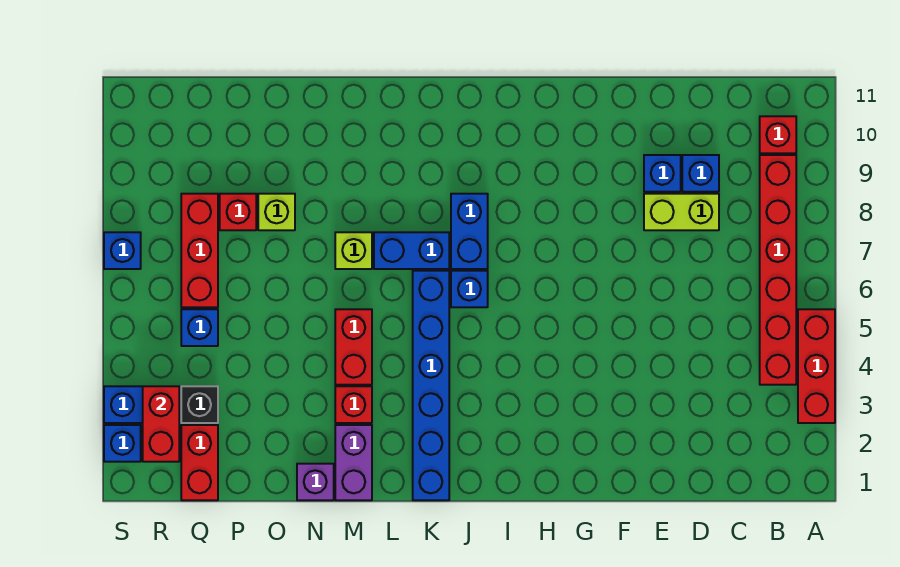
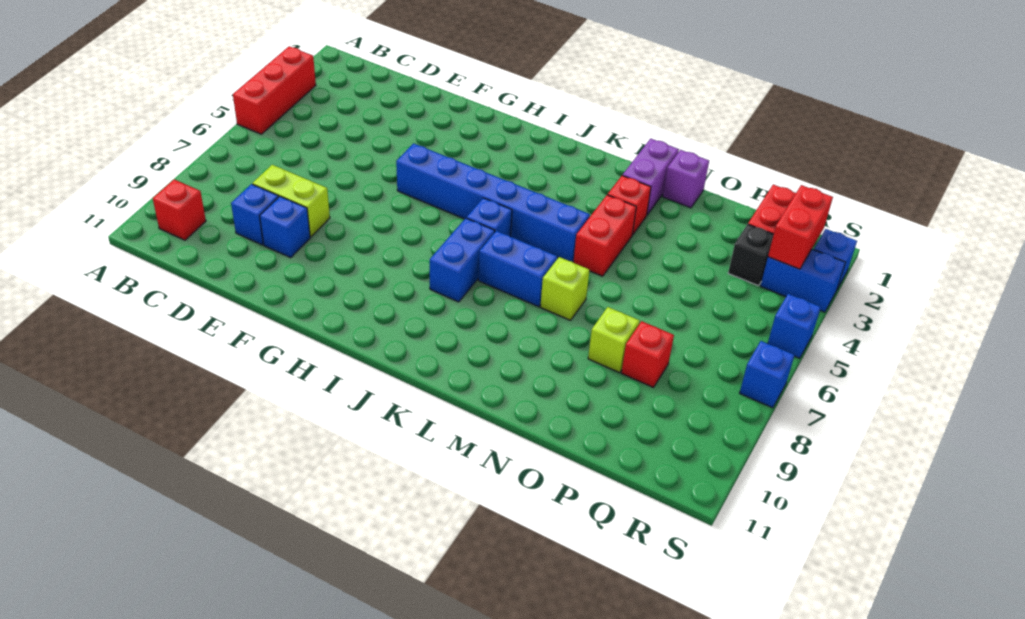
red brick B4:B9 level 1 -> none
blue brick K1:K6 level 1 -> blue brick G5:L5 level 1
blue brick Q5 level 1 -> blue brick S5 level 1
red brick Q6:Q8 level 1 -> none

